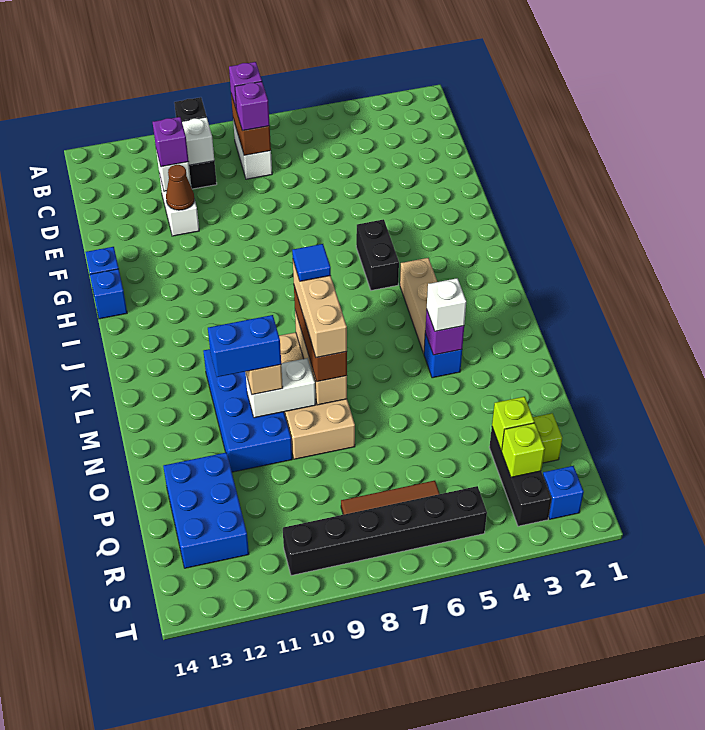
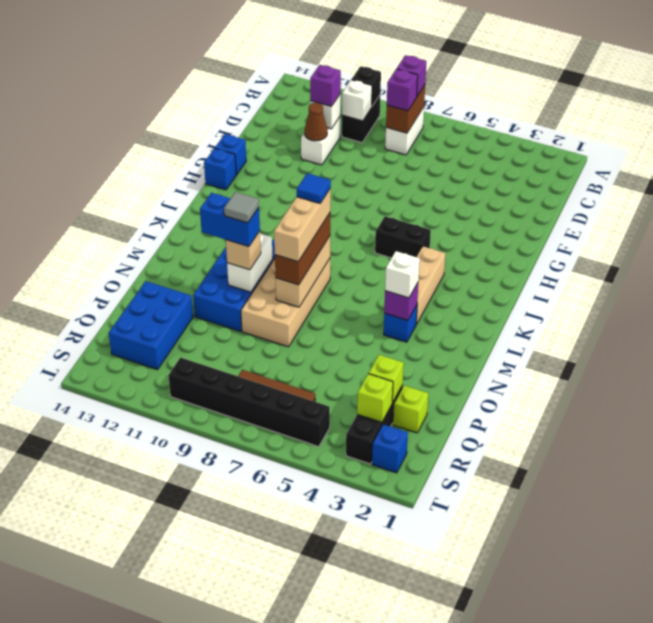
black brick H5:I5 level 1 -> black brick I5:I6 level 1
white brick N9:N10 level 2 -> white brick M10:N10 level 2
none -> grey tile N10 level 5

